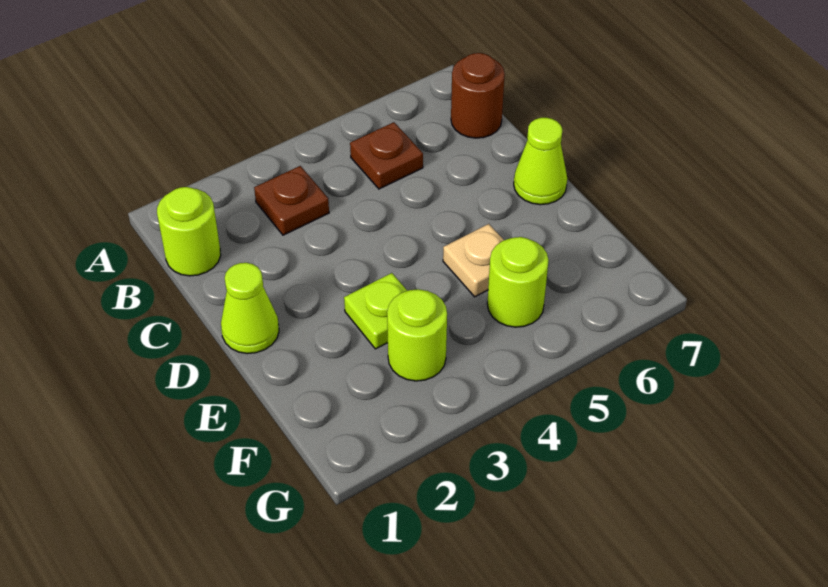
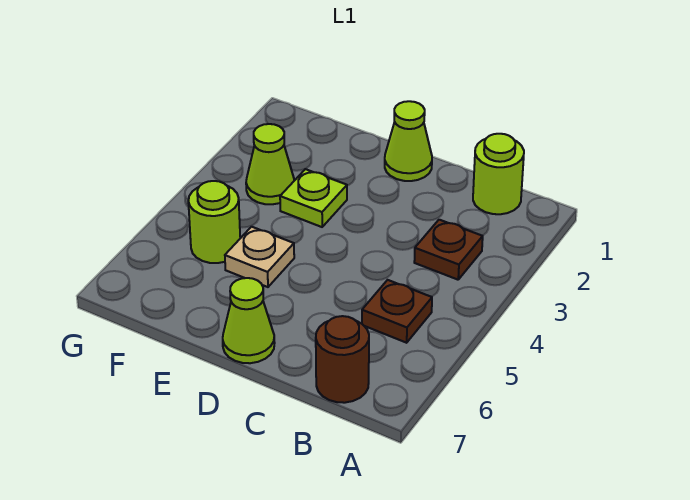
lime round brick F3 level 1 -> lime cone F3 level 1

